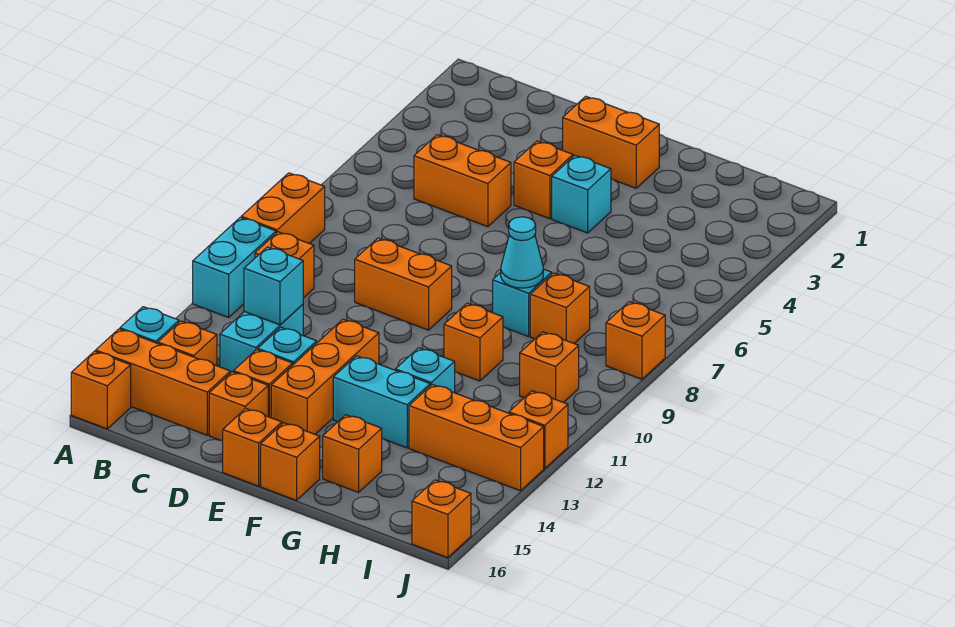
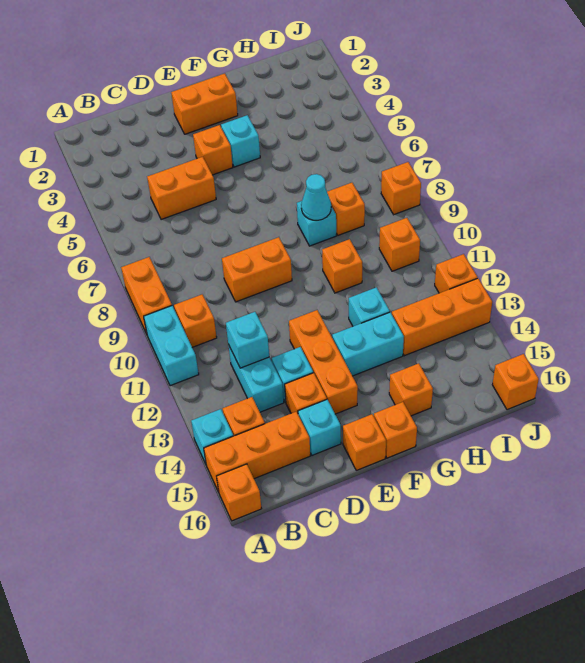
orange brick D15 level 1 -> cyan brick D15 level 1

